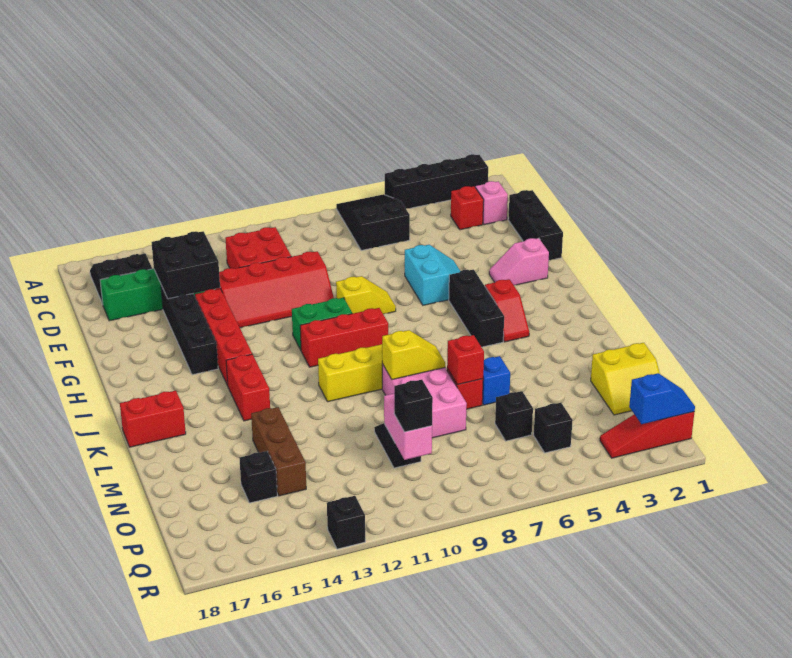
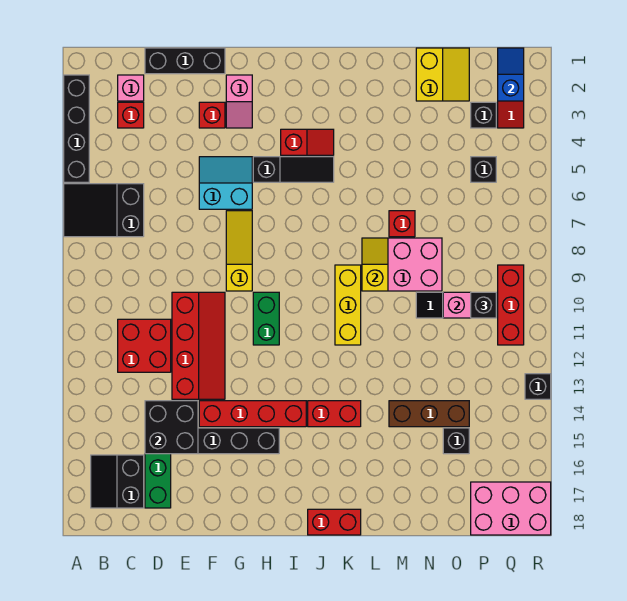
yellow slope G8:G9 level 1 top 9 -> yellow slope G7:G9 level 1 top 9
black brick H5:J5 level 1 -> black slope H5:J5 level 1 top H
red brick I9:I11 level 1 -> red brick Q9:Q11 level 1
red brick K17:K18 level 1 -> red brick J18:K18 level 1
blue brick M6 level 1 -> none
red brick M7 level 2 -> red brick F3 level 1
black brick O6 level 1 -> black brick P3 level 1
none -> pink brick P17:R18 level 1

